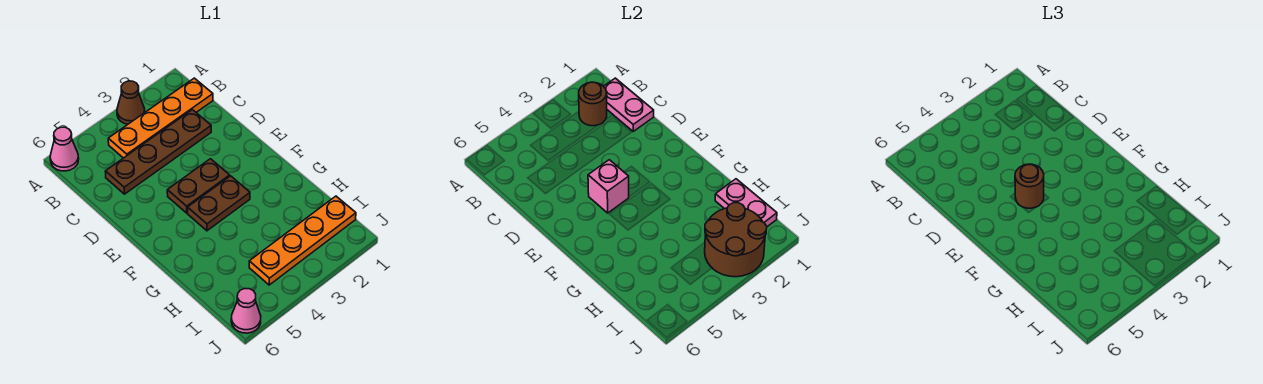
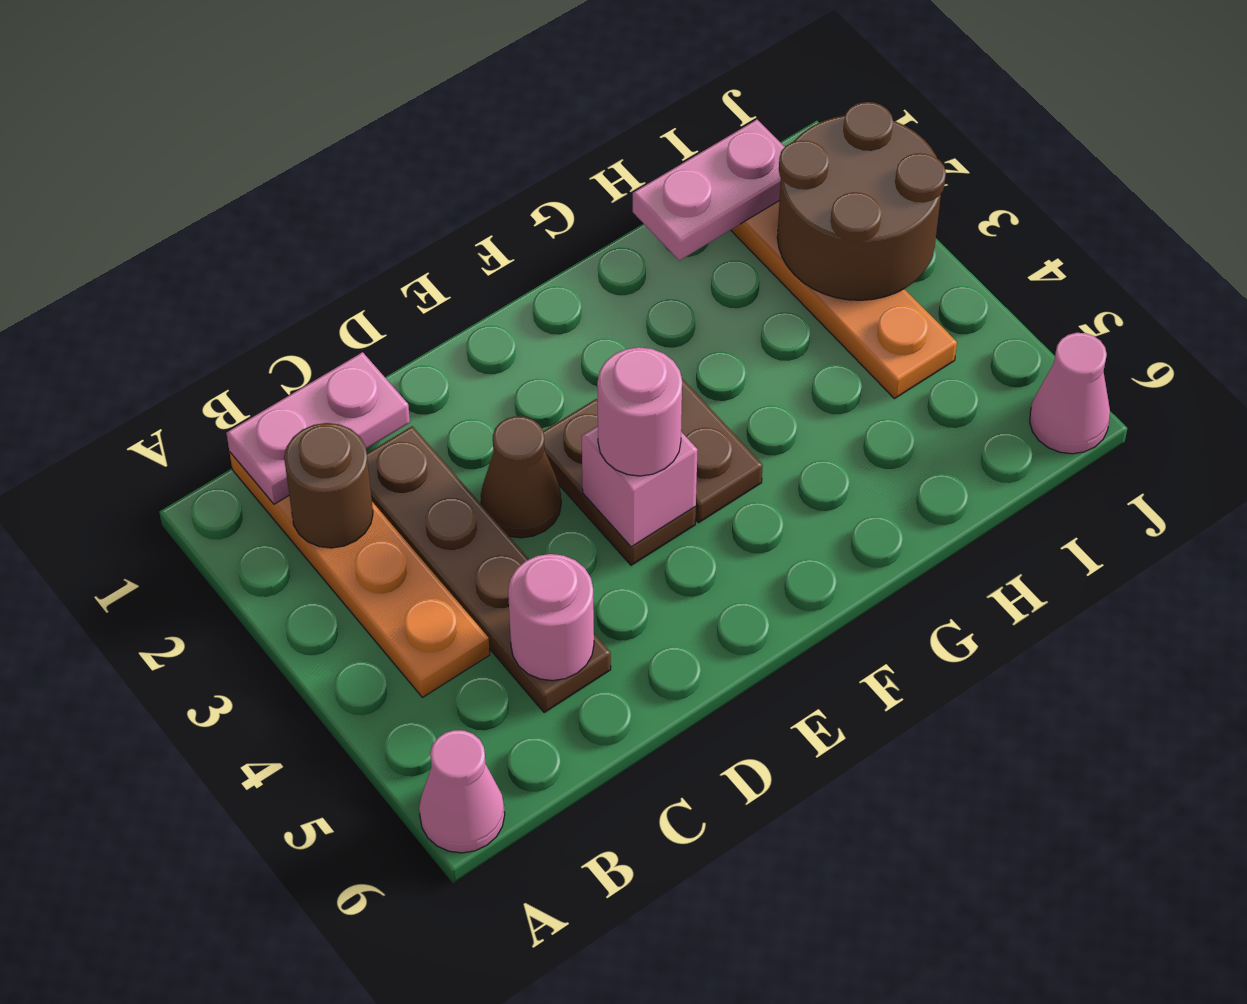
brown cone A3 level 1 -> brown cone D3 level 1
none -> pink round brick C5 level 2
brown round brick E4 level 3 -> pink round brick E4 level 3

